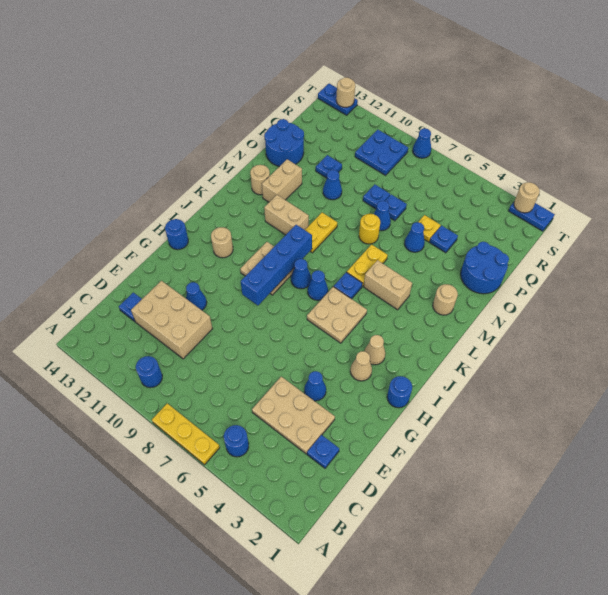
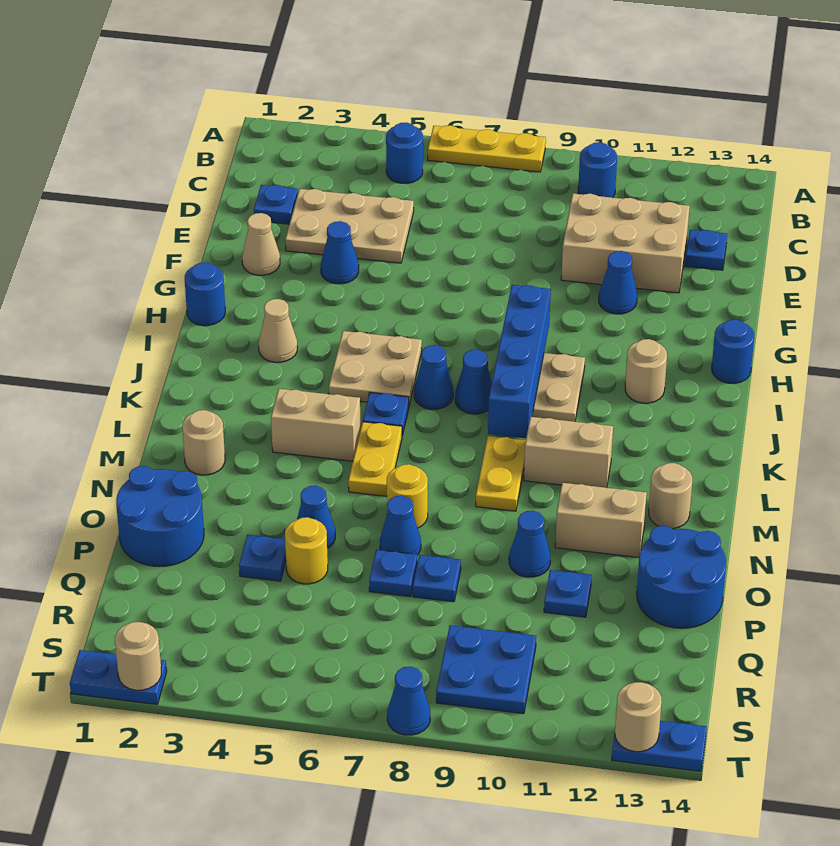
tan cone H3 level 1 -> tan cone F2 level 1
tan brick M12:N12 level 1 -> tan brick N11:N12 level 1
yellow plate P5 level 1 -> yellow round brick P5 level 1

